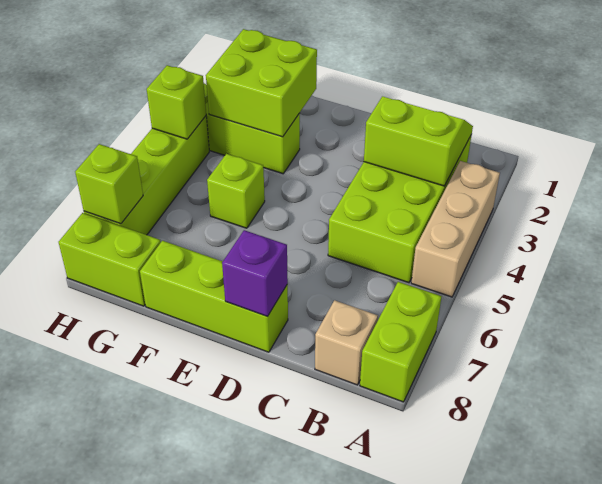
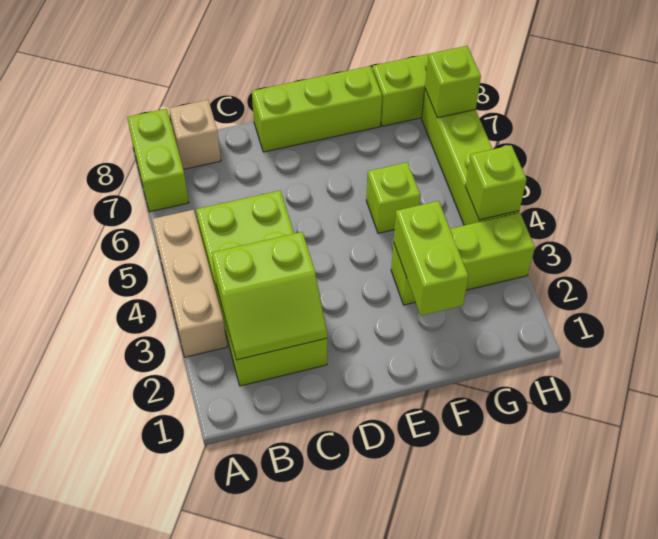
purple brick D8 level 2 -> none
lime brick F2:G3 level 2 -> lime brick F2:F3 level 2

